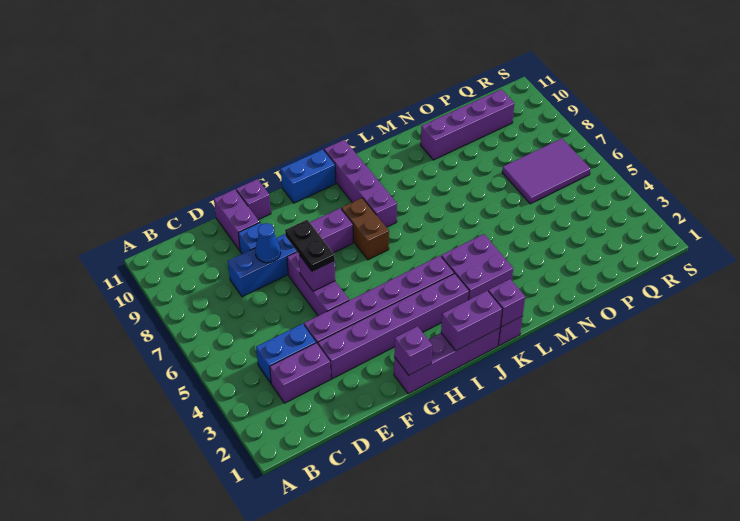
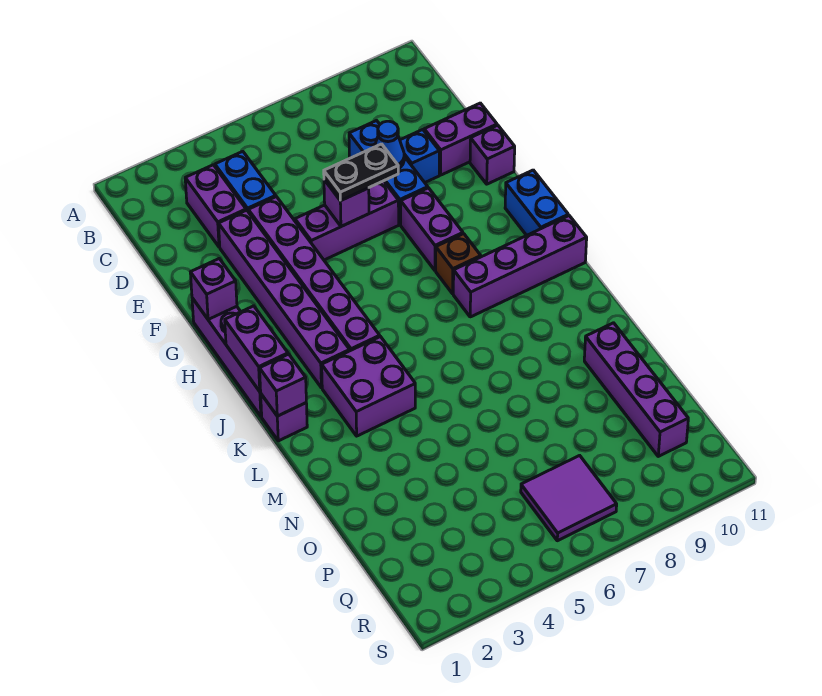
brown brick I7:I8 level 1 -> brown brick I8 level 1
purple tile P6:R7 level 1 -> purple tile Q6:R7 level 1

